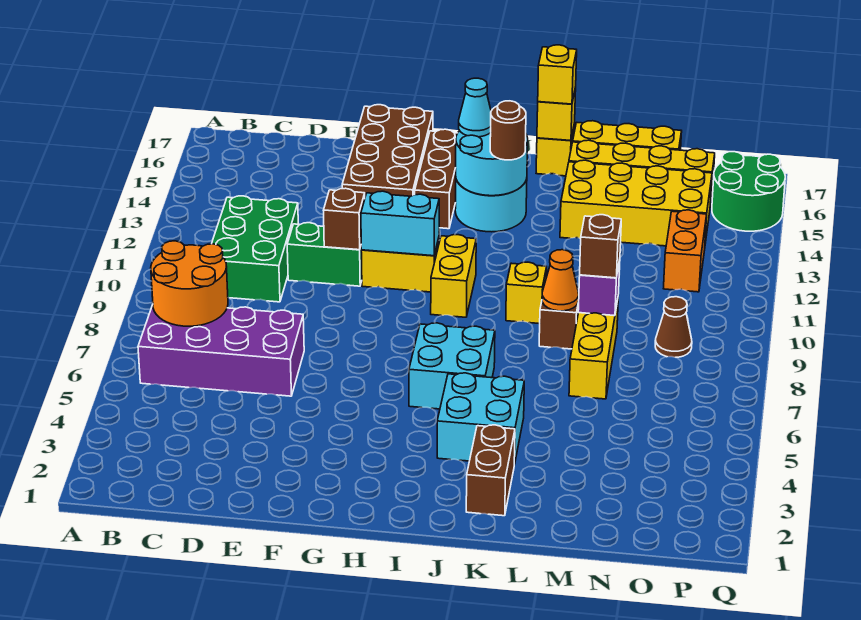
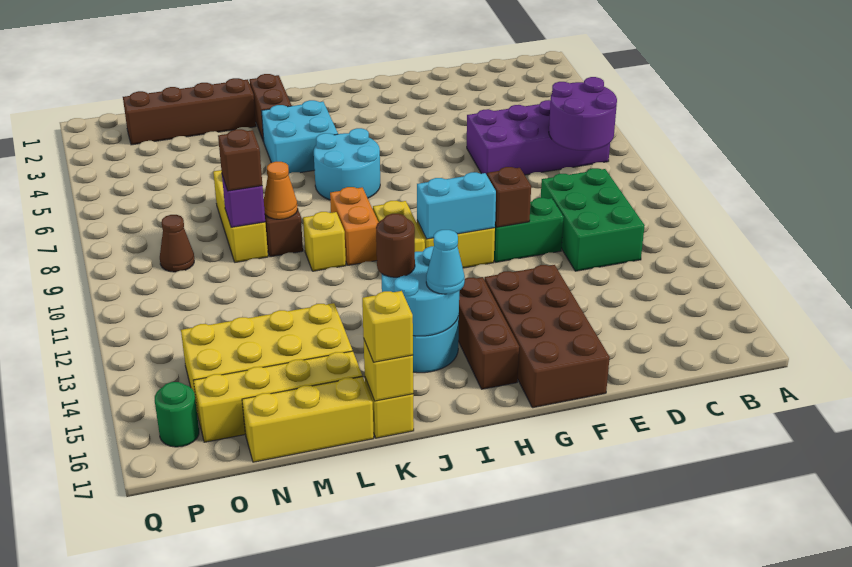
orange round brick B7:C8 level 2 -> purple round brick B7:C8 level 2
cyan brick I6:J7 level 1 -> cyan round brick I6:J7 level 1
none -> brown brick L2:O2 level 1
orange brick O12:O13 level 1 -> orange brick J9:J10 level 1
green round brick P15:Q16 level 1 -> green round brick P16 level 1

